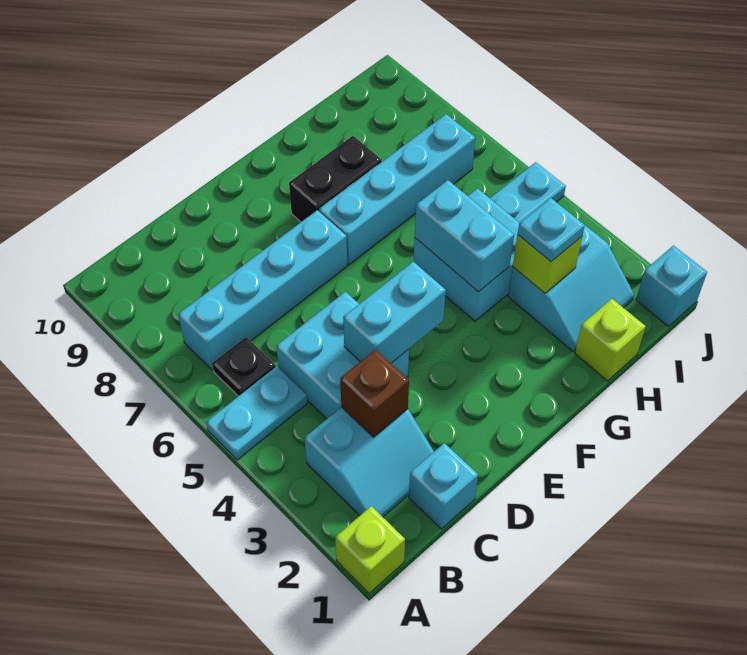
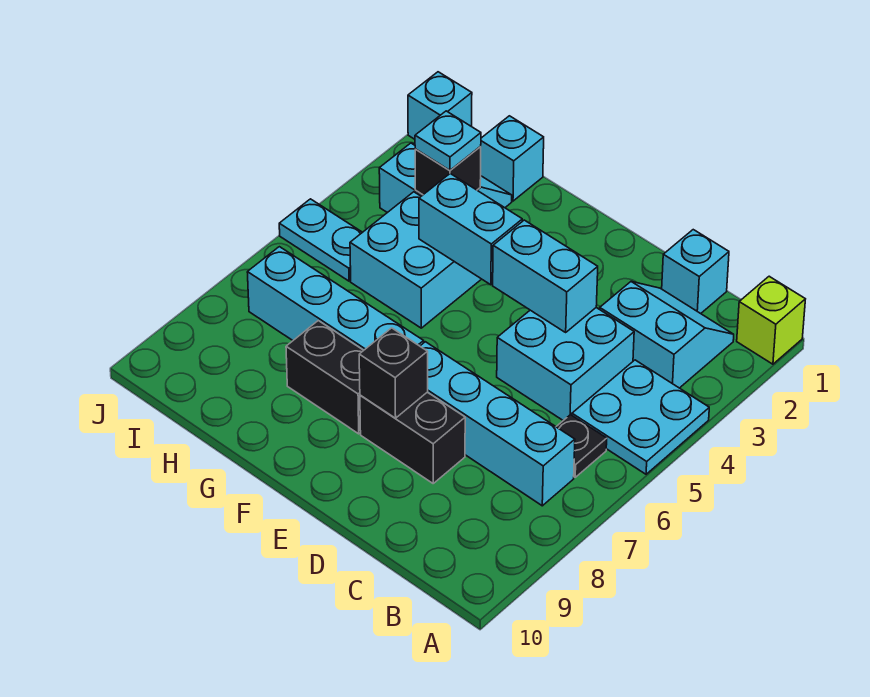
cyan plate A5:B5 level 1 -> cyan plate A4:B5 level 1
brown brick C3 level 2 -> none
none -> black brick D8:E8 level 1
none -> black brick E8 level 2
cyan brick G4:G5 level 2 -> cyan brick F4:G4 level 2
lime brick H1 level 1 -> cyan brick H1 level 1
lime brick H3 level 2 -> black brick H3 level 2

